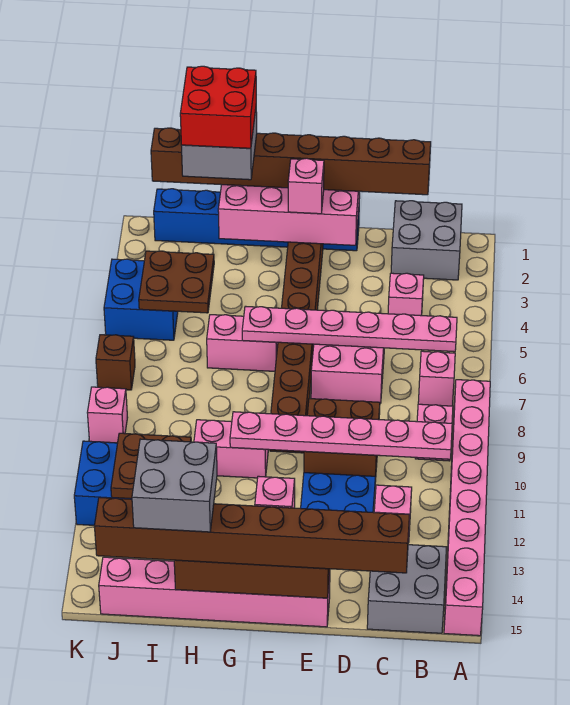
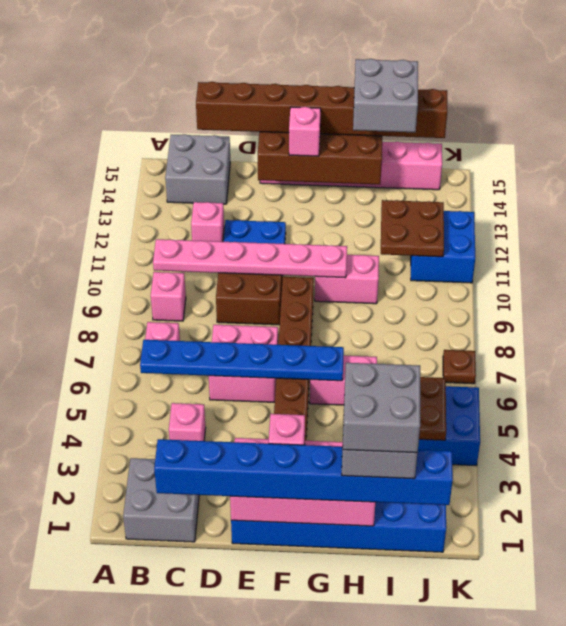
pink brick A8:A15 level 1 -> none
pink plate B6:G6 level 2 -> blue plate B6:G6 level 2
brown brick C1:J1 level 3 -> blue brick C1:J1 level 3
red brick H1:I2 level 5 -> grey brick H1:I2 level 5
brown brick K7 level 1 -> brown plate K7 level 1
pink brick K9 level 1 -> none

